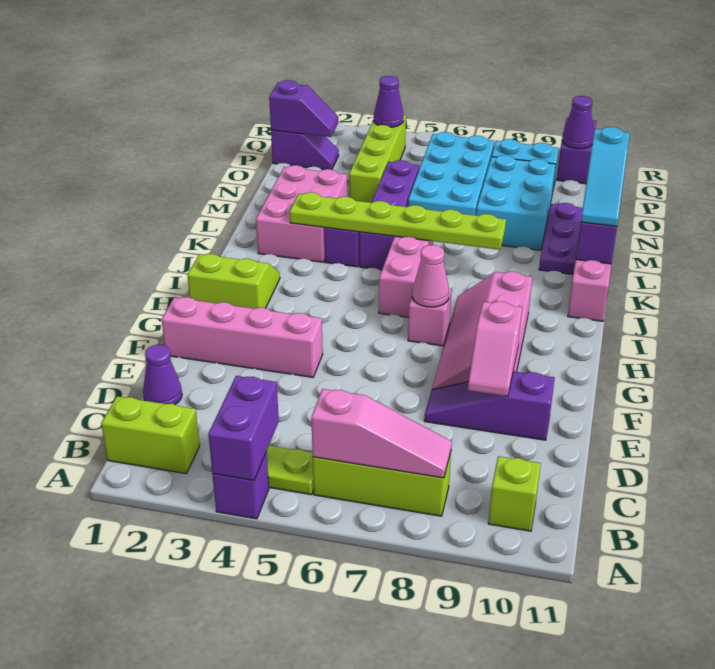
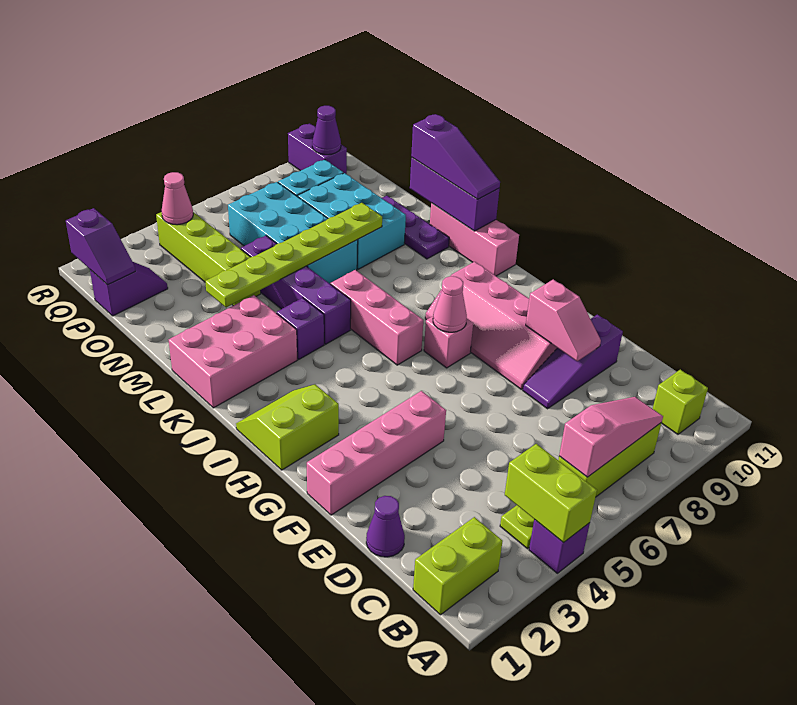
purple brick A4:B4 level 2 -> lime brick A4:B4 level 2
pink brick K2:M3 level 1 -> pink brick K1:L3 level 1
lime plate K3:K8 level 2 -> lime plate M3:M8 level 2
cyan slope K11:M11 level 3 top M -> purple slope K11:M11 level 3 top M
purple slope P1:P2 level 2 top 1 -> purple slope P1:Q1 level 2 top Q
purple cone Q4 level 2 -> pink cone Q4 level 2

